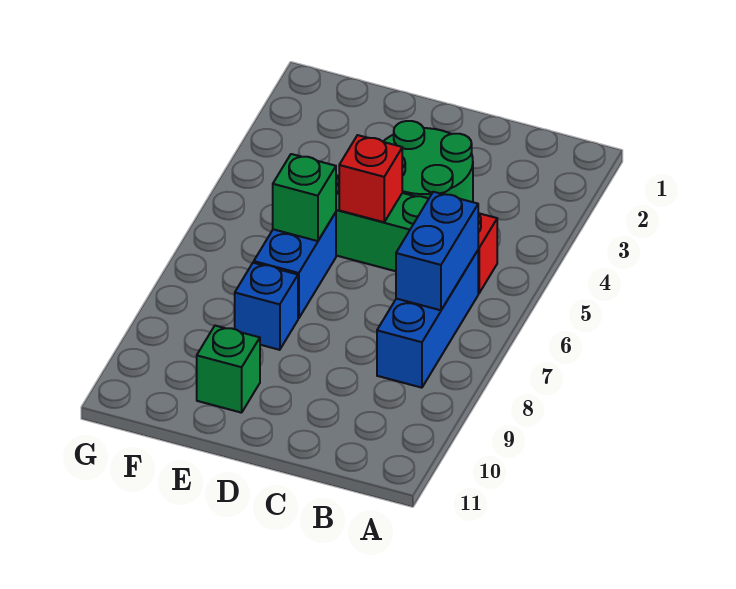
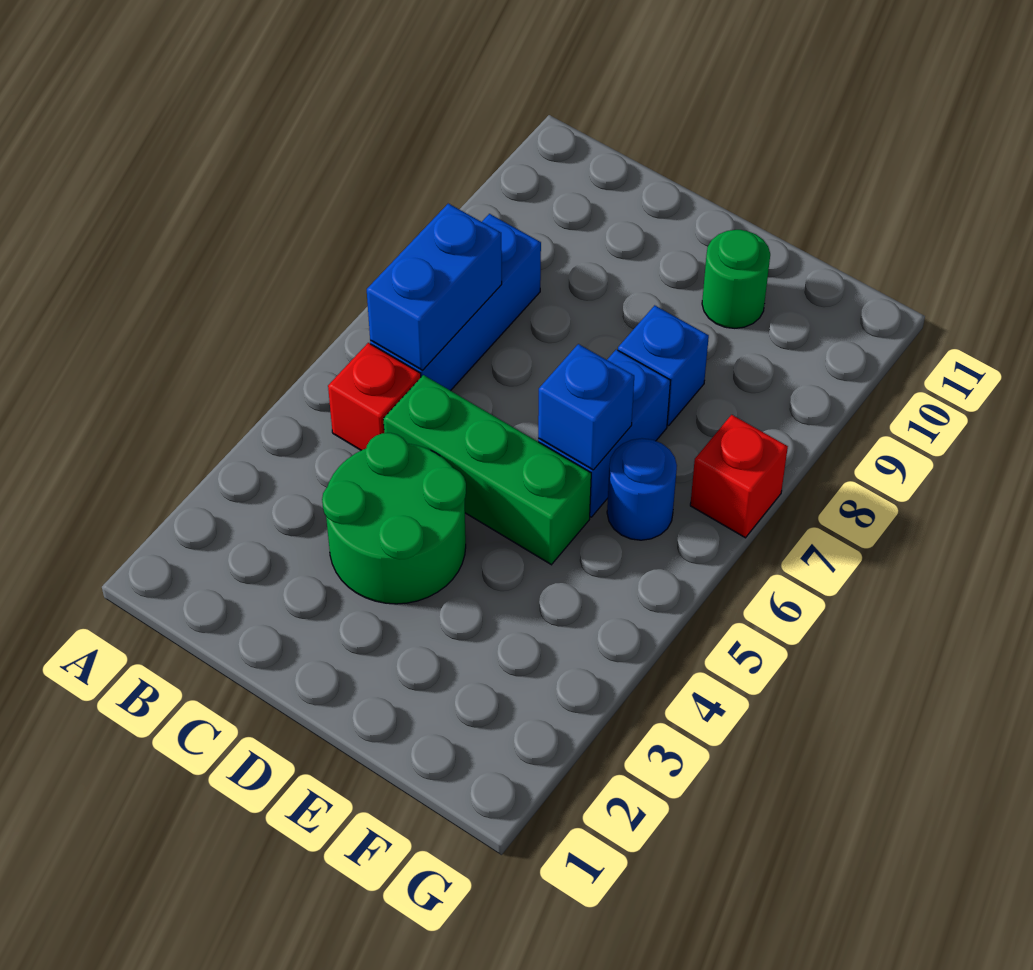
red brick D5 level 2 -> red brick G7 level 1
green brick E6 level 2 -> blue brick E6 level 2
green brick E10 level 1 -> green round brick E10 level 1
none -> blue round brick F6 level 1

